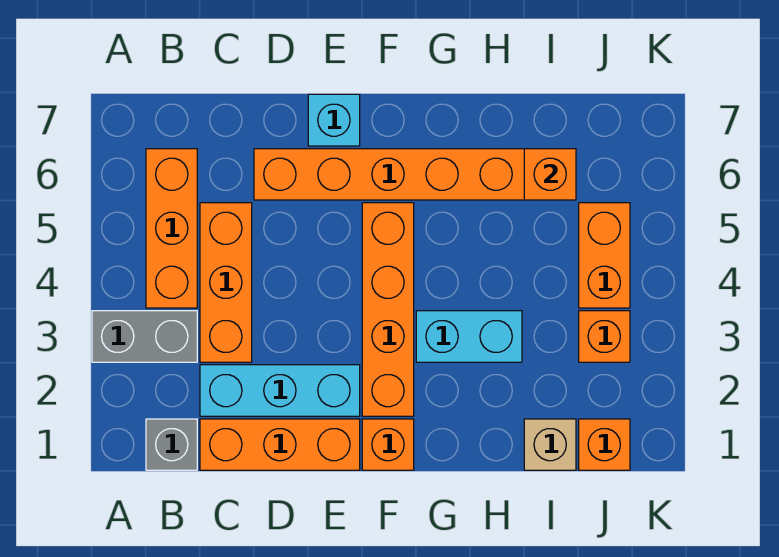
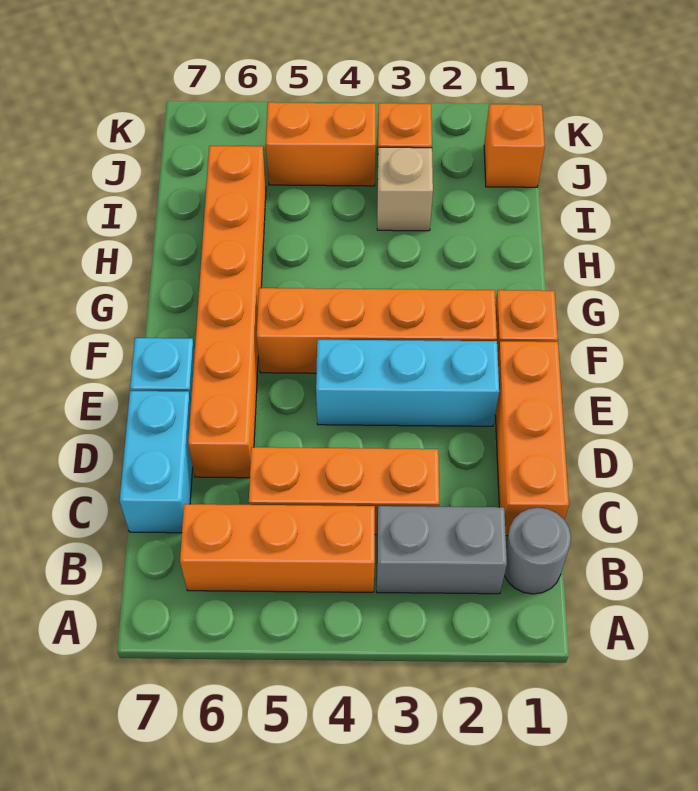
grey brick A3:B3 level 1 -> grey brick B2:B3 level 1
grey brick B1 level 1 -> grey round brick B1 level 1
cyan brick C2:E2 level 1 -> cyan brick E2:E4 level 1
cyan brick G3:H3 level 1 -> cyan brick C7:D7 level 1
tan brick I1 level 1 -> tan brick I3 level 1
orange brick I6 level 2 -> none

